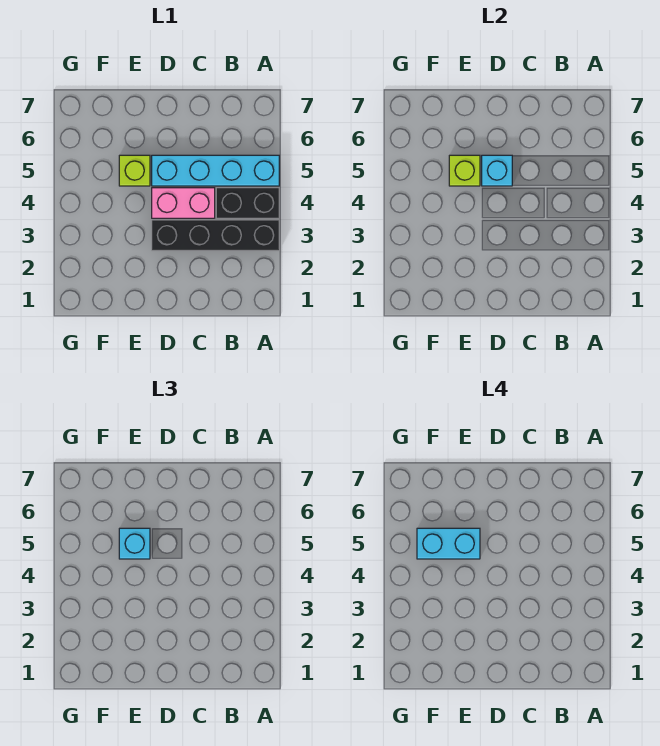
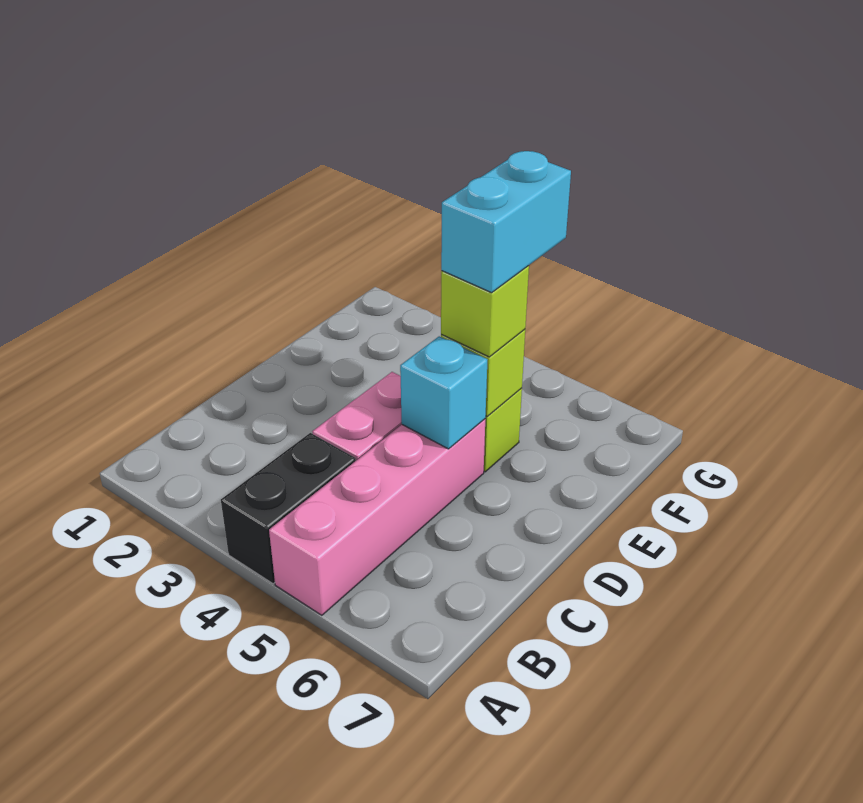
black brick A3:D3 level 1 -> none
cyan brick A5:D5 level 1 -> pink brick A5:D5 level 1
cyan brick E5 level 3 -> lime brick E5 level 3

